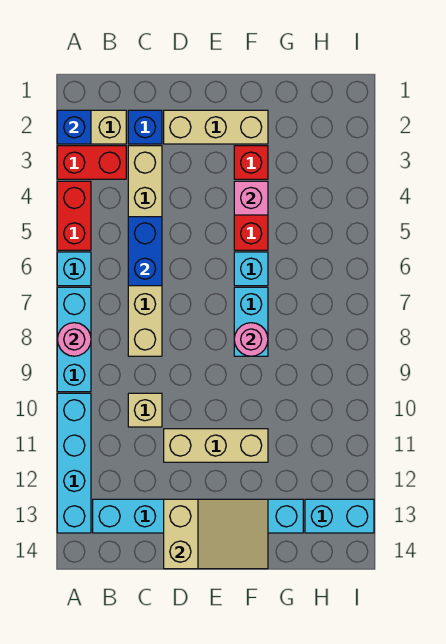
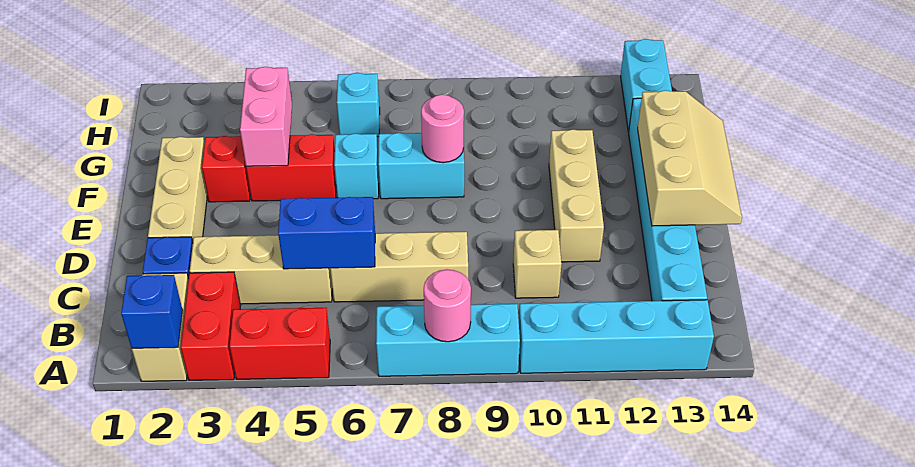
cyan brick A6 level 1 -> cyan brick H6 level 1
tan slope D13:F14 level 2 top D -> tan slope D13:F14 level 2 top 13
pink brick F4 level 2 -> pink brick F4:G4 level 2

